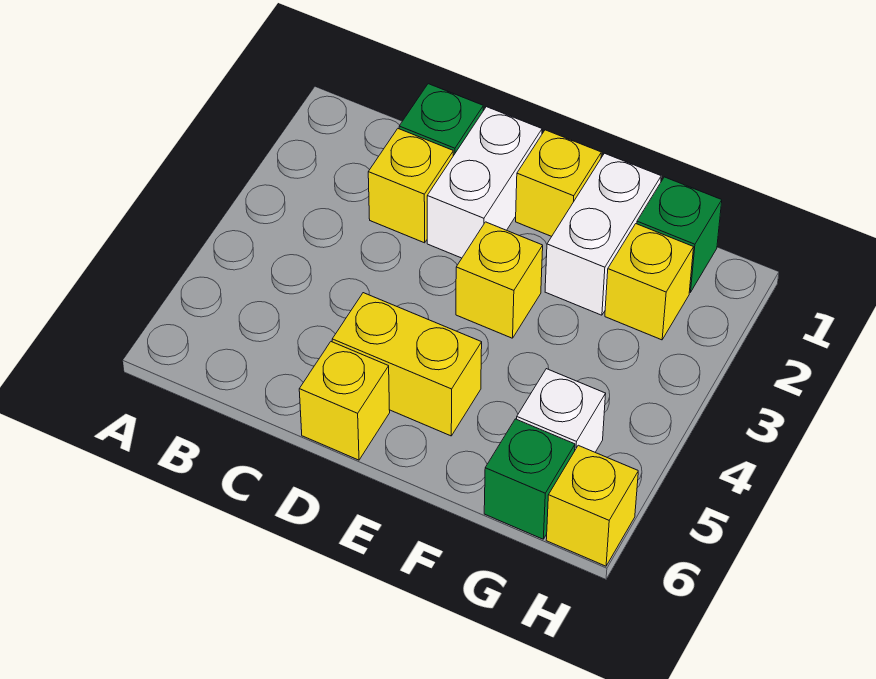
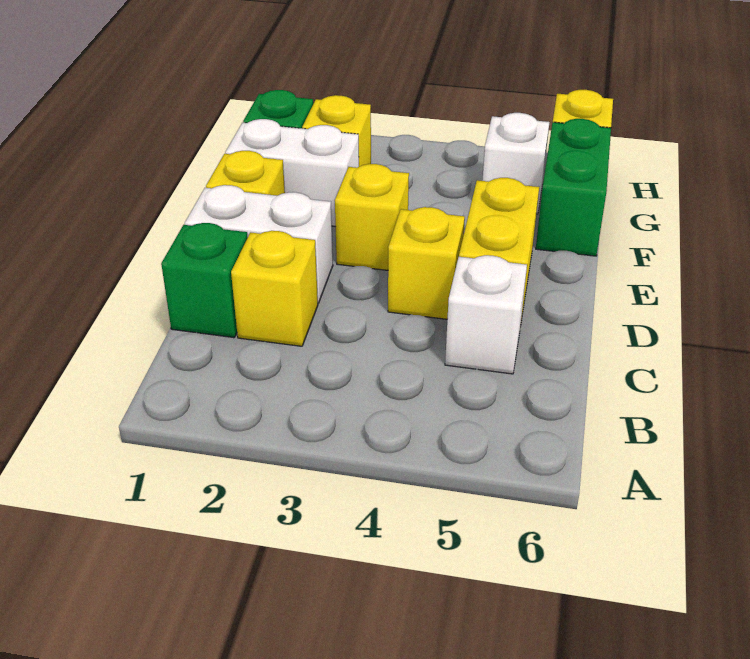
none -> white brick C5 level 1
yellow brick D6 level 1 -> yellow brick D4 level 1
green brick G6 level 1 -> green brick F6:G6 level 1

